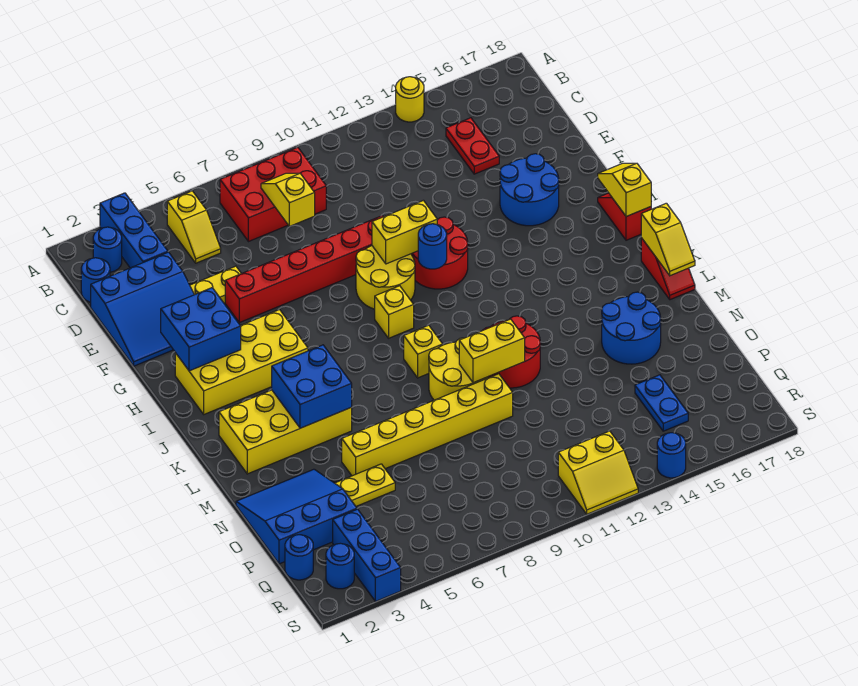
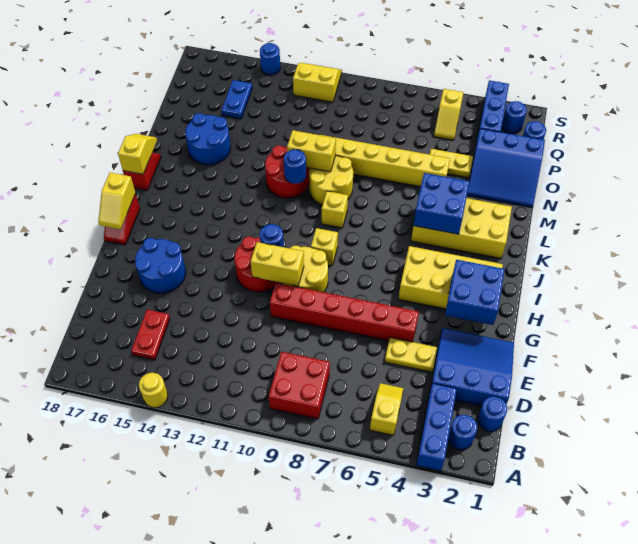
red brick B7:C9 level 1 -> red brick B8:C9 level 1
yellow slope C8:D8 level 2 top D -> yellow slope Q5:R5 level 1 top R
none -> blue round brick L11 level 2

